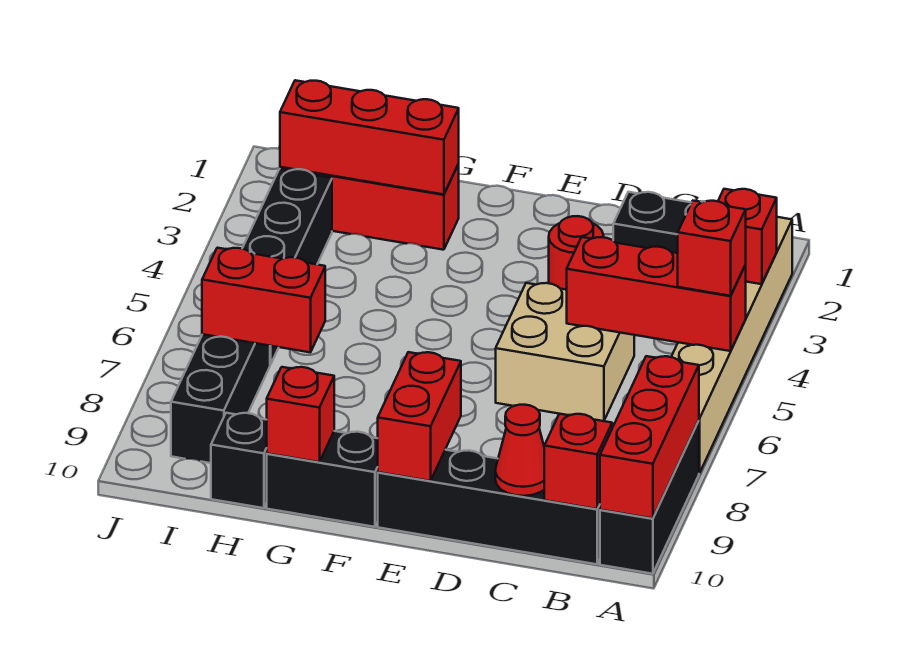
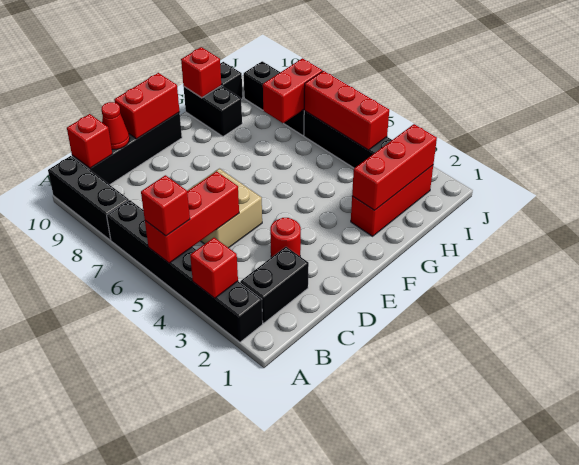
tan brick A2:A7 level 1 -> black brick A2:A7 level 1
red brick A8:A10 level 2 -> red brick I4:I6 level 2
red brick E9:E10 level 2 -> red brick D10:E10 level 2
black brick F10:G10 level 1 -> black brick G9:G10 level 1

